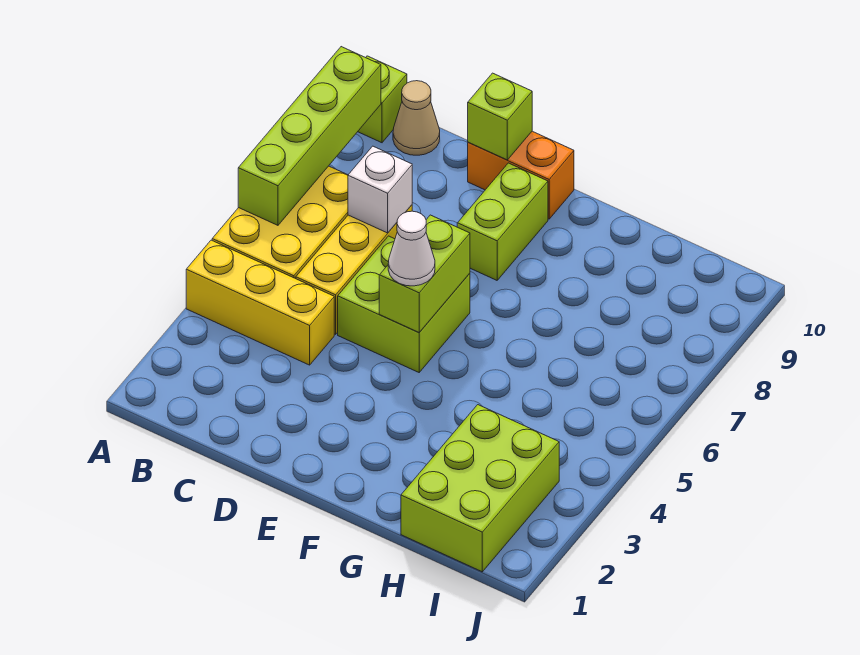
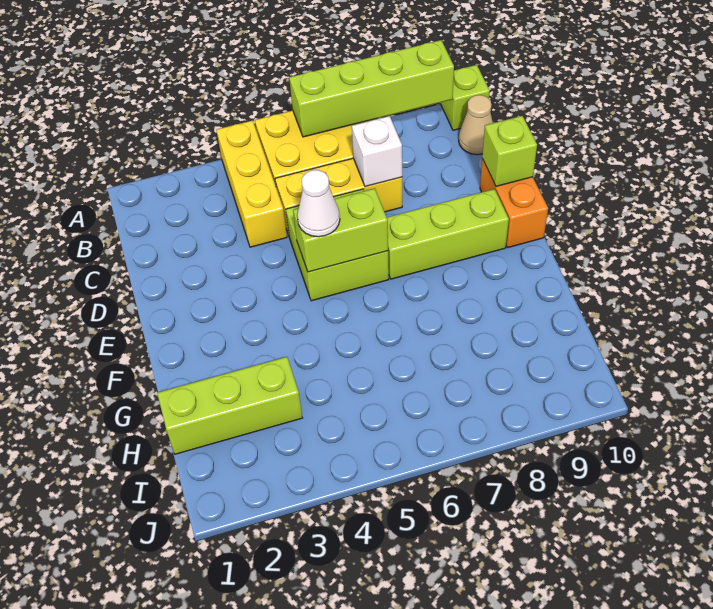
lime brick E8:E9 level 1 -> lime brick E7:E9 level 1
lime brick H1:I3 level 1 -> lime brick H1:H3 level 1

